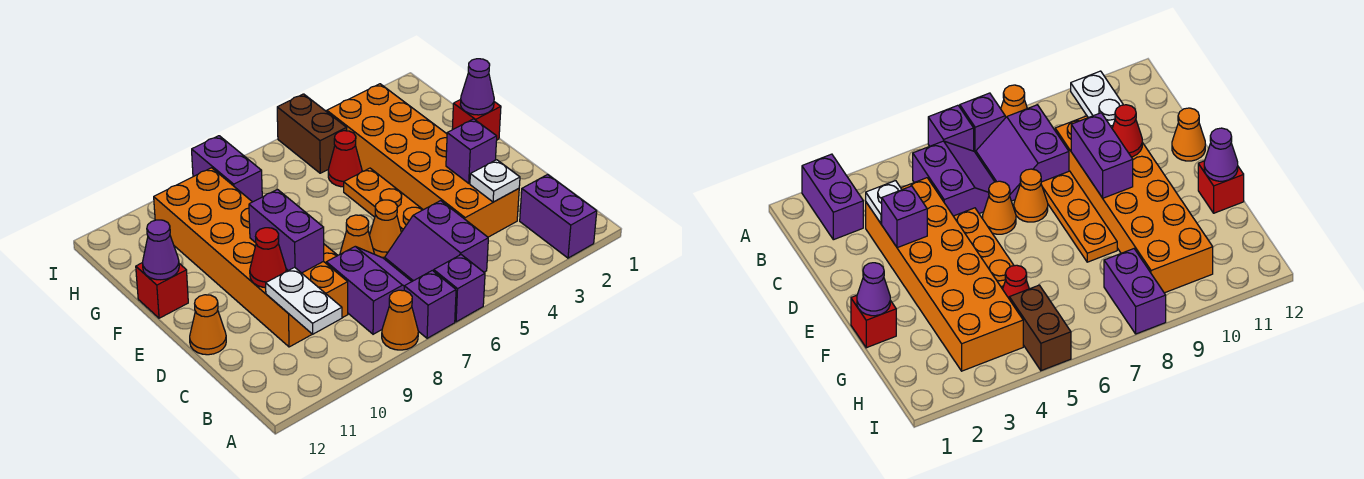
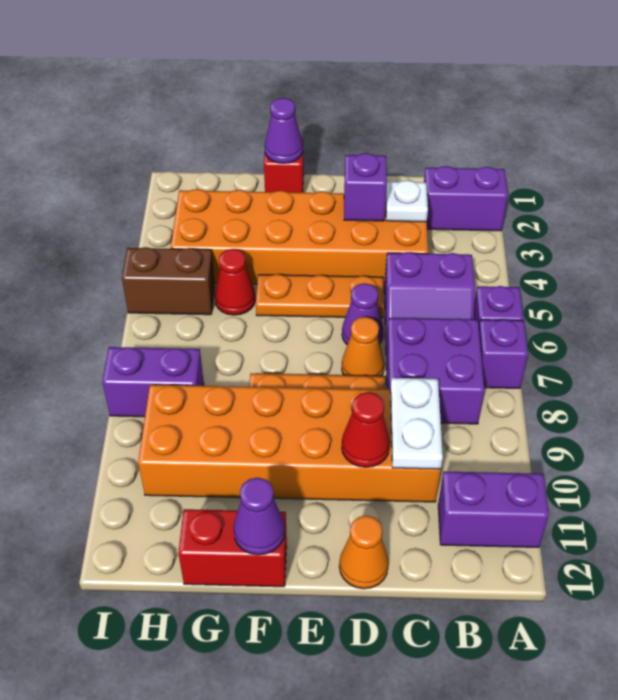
orange cone A8 level 1 -> none
purple slope B7:C8 level 1 top 8 -> purple brick B7:C8 level 1
white plate B10:C10 level 2 -> white plate C9:C10 level 2
orange cone D6 level 1 -> purple cone D6 level 1
purple brick D9:E9 level 2 -> purple brick A11:B11 level 1
red brick F12 level 1 -> red brick F12:G12 level 1

